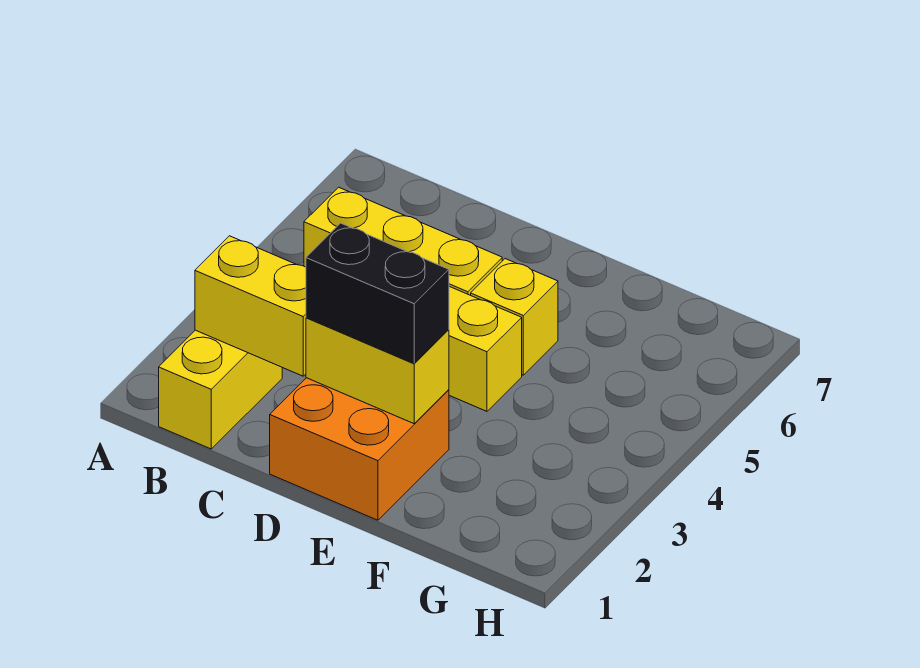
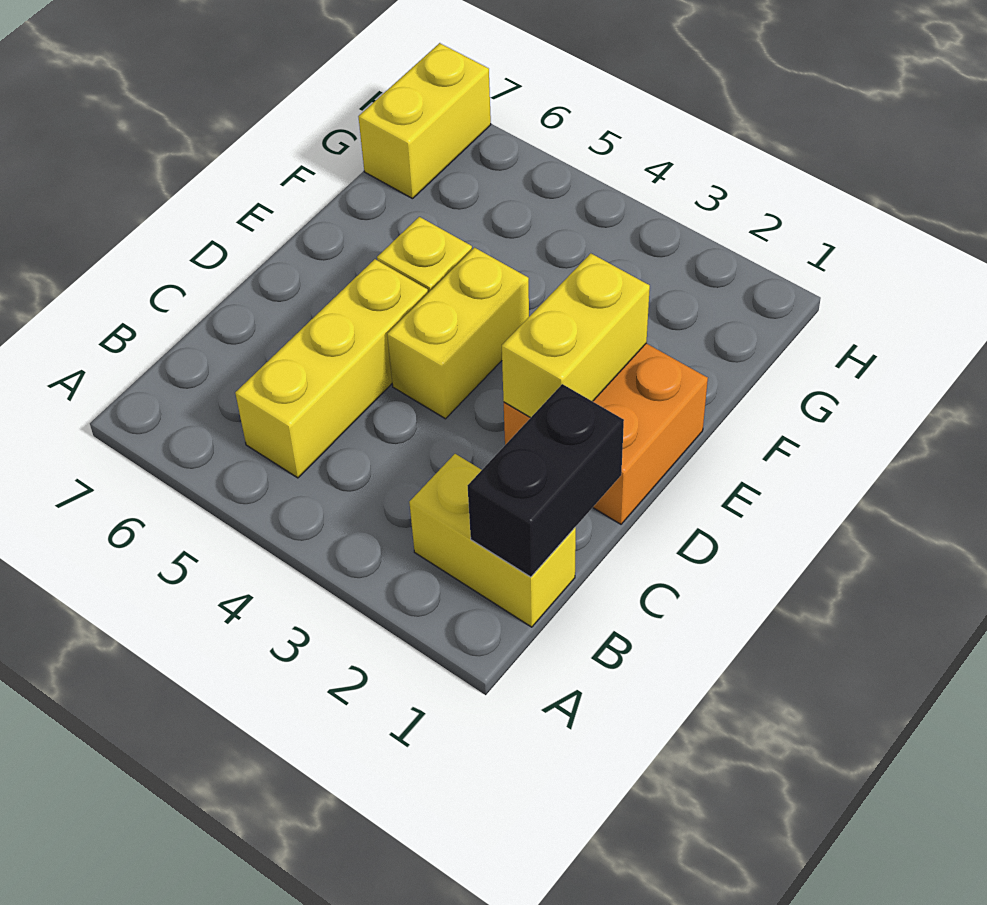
yellow brick B2:C2 level 2 -> yellow brick G7:H7 level 1
black brick D2:E2 level 3 -> black brick B1:C1 level 2

